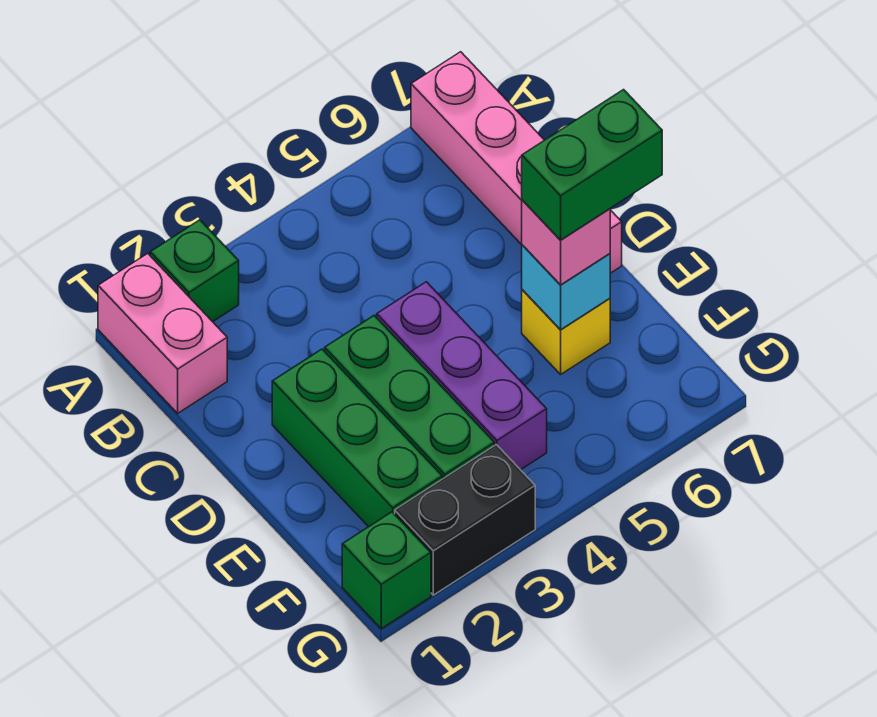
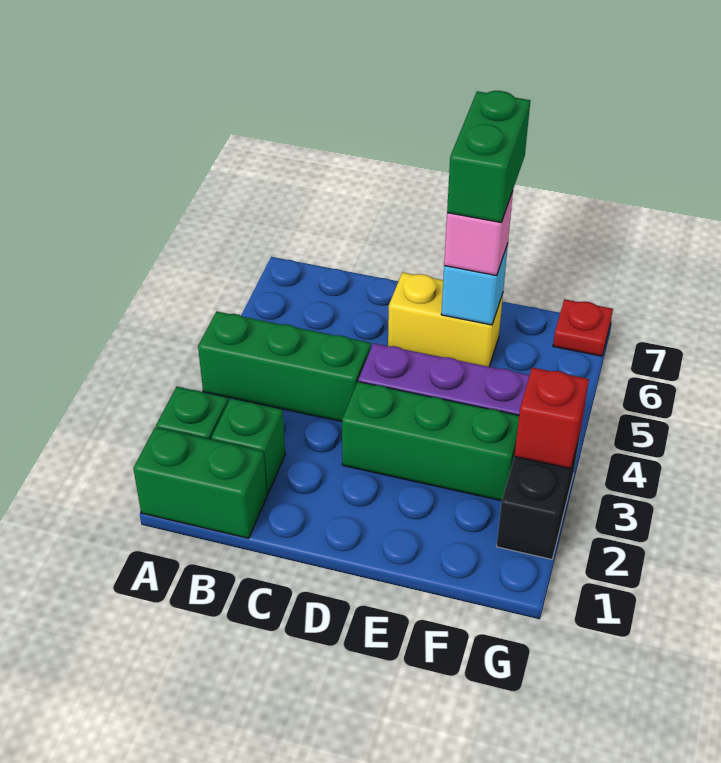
pink brick A1:B1 level 1 -> green brick A1:B1 level 1
pink brick A7:D7 level 1 -> none
green brick D2:F2 level 1 -> green brick A4:C4 level 1
yellow brick E6 level 1 -> yellow brick D6:E6 level 1
green brick G1 level 1 -> green brick B2 level 1
none -> red brick G3 level 2
none -> red plate G7 level 1

